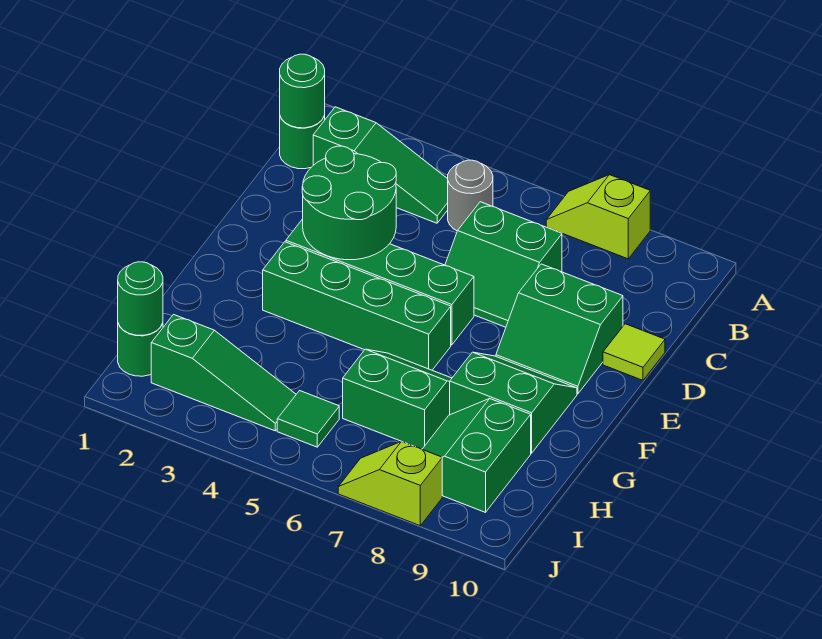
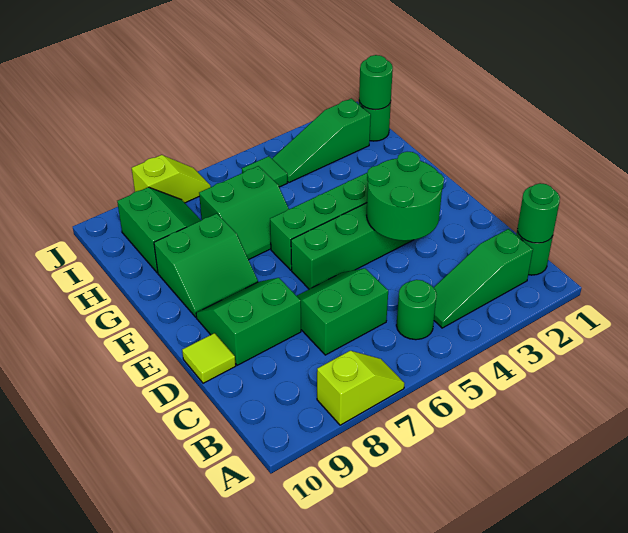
grey round brick B5 level 1 -> green round brick B5 level 1

